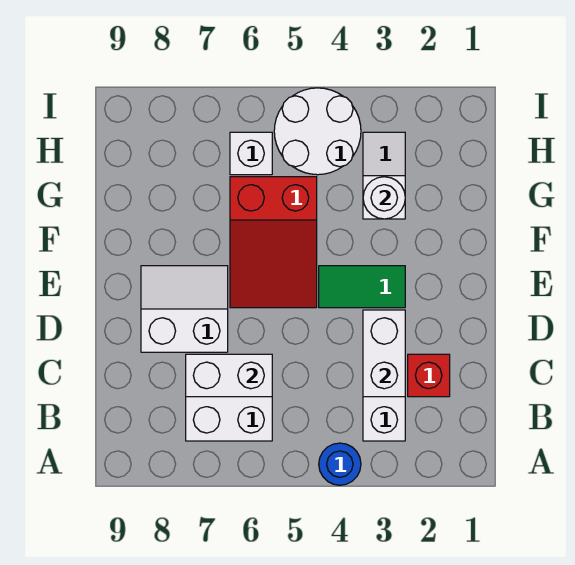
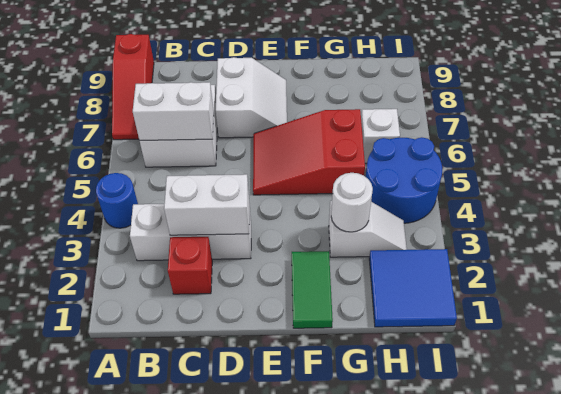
none -> red slope A7:A9 level 1 top 9
white brick C6:C7 level 2 -> white brick B6:C6 level 2
green tile E3:E4 level 1 -> green tile F1:F2 level 1
none -> blue tile H1:I2 level 1
white round brick H4:I5 level 1 -> blue round brick H4:I5 level 1

